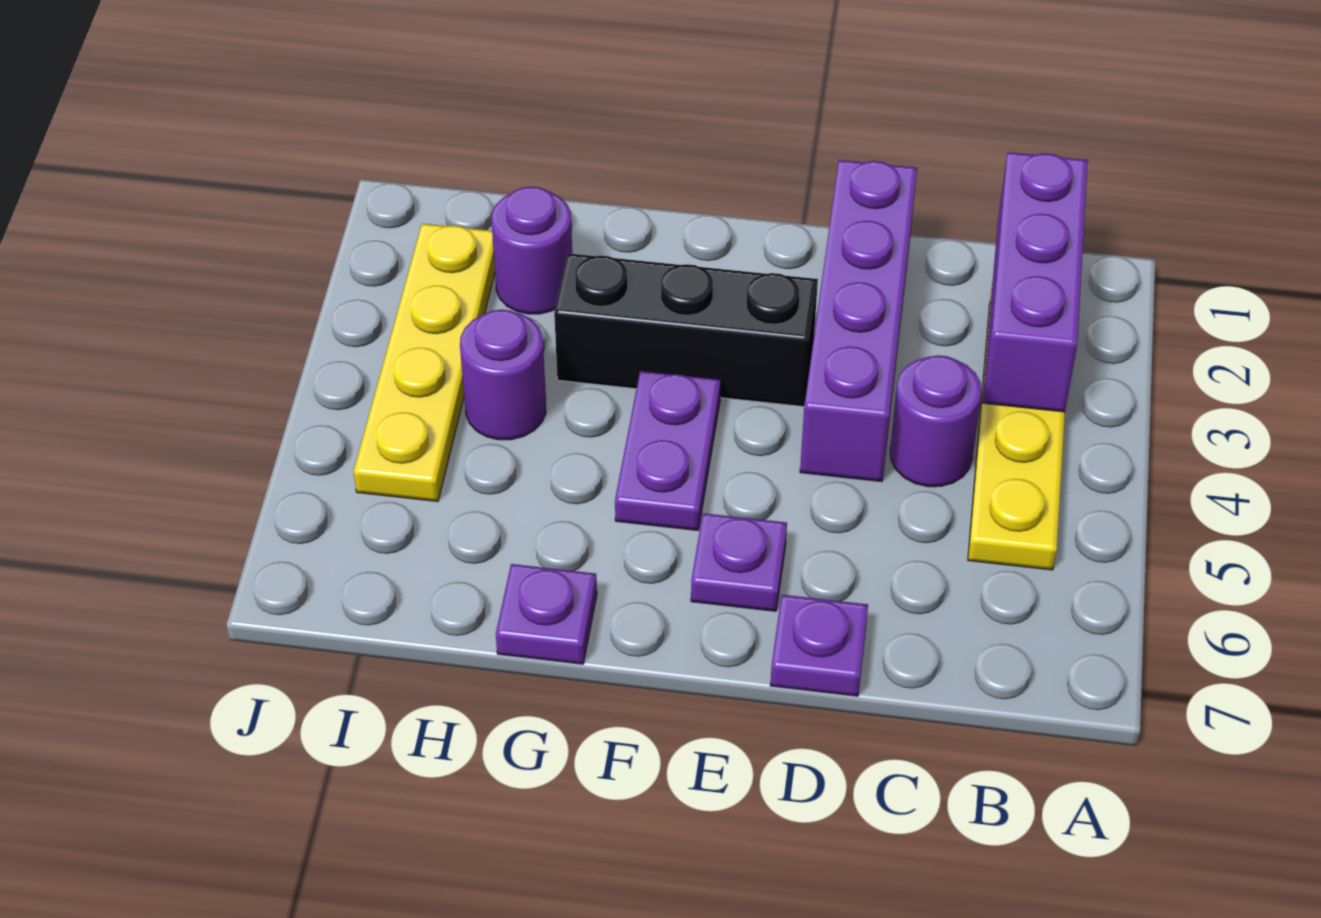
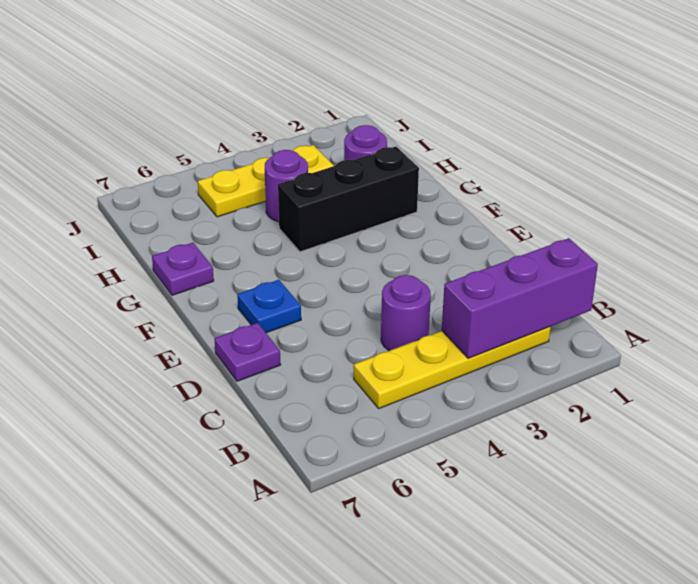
purple brick D1:D4 level 1 -> none
black brick E3:G3 level 1 -> black brick G2:G4 level 1
purple plate E6 level 1 -> blue plate E6 level 1
purple plate F4:F5 level 1 -> none
yellow plate I2:I5 level 1 -> yellow plate I3:I5 level 1

